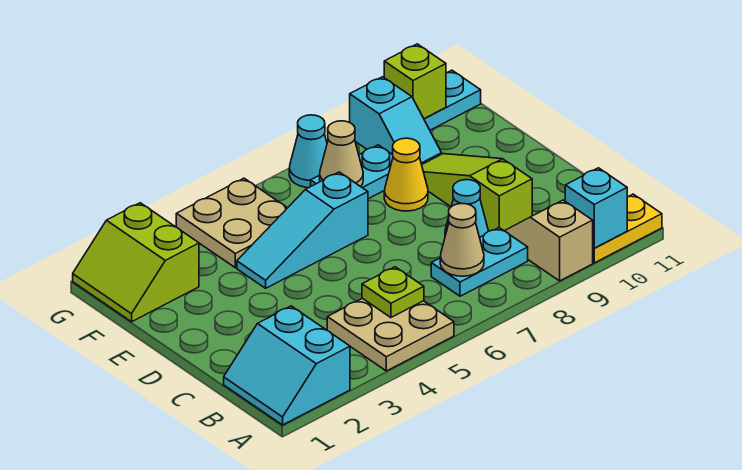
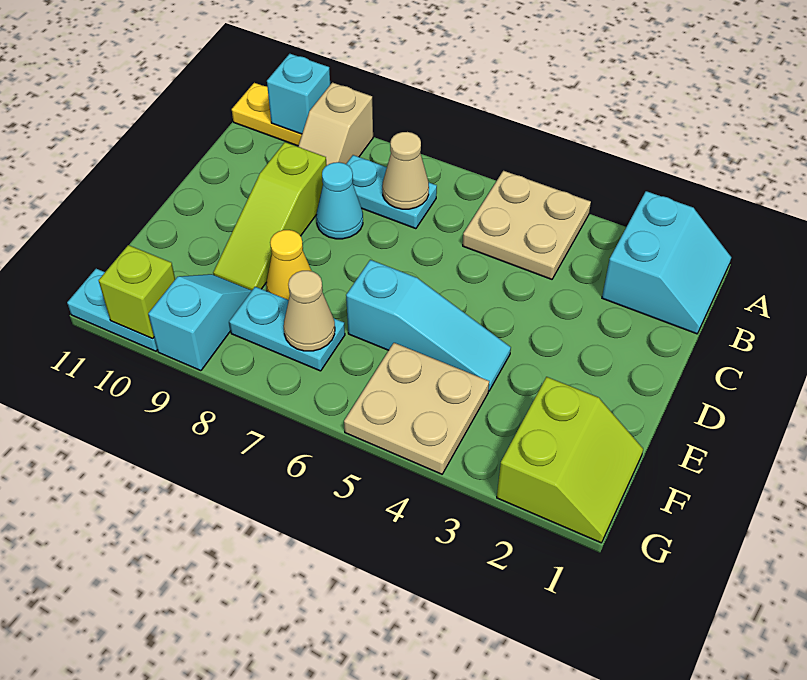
lime plate B5 level 2 -> none
cyan cone G7 level 1 -> none

